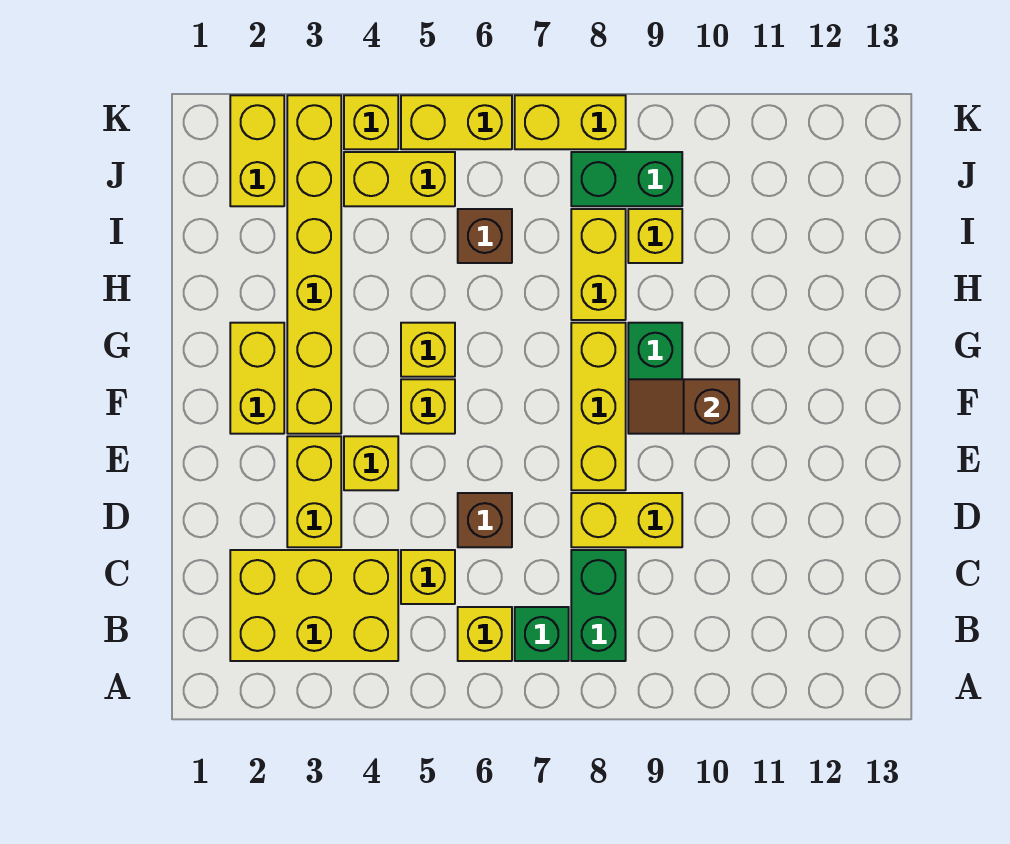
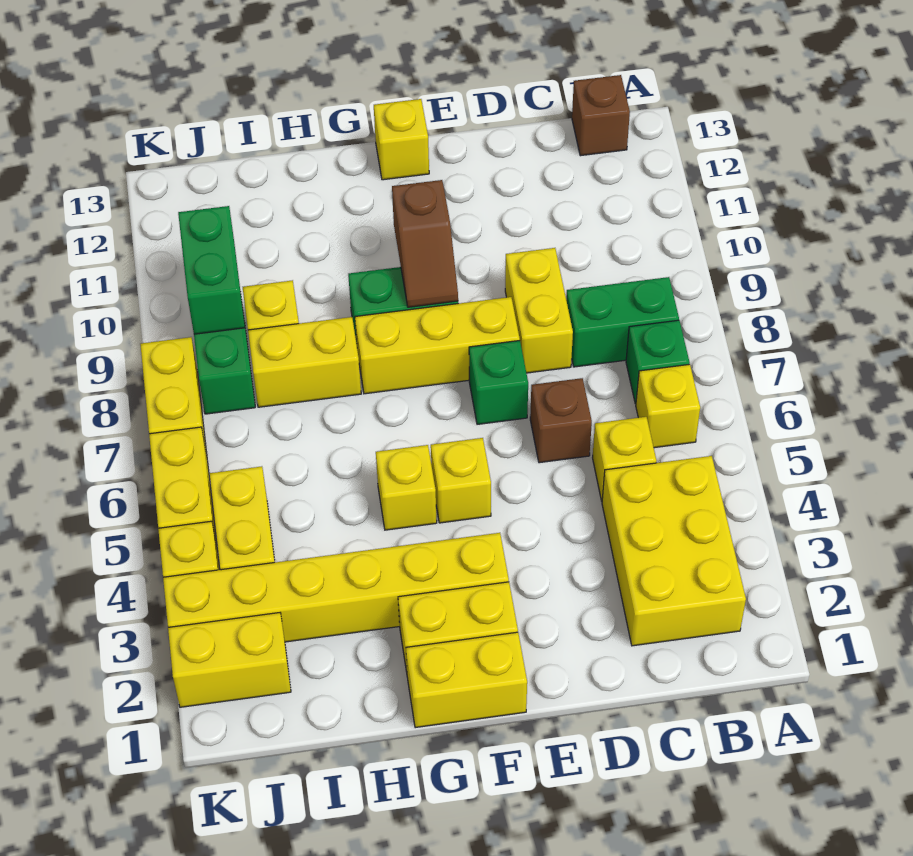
yellow brick D3:E3 level 1 -> yellow brick F1:G1 level 1
yellow brick E4 level 1 -> yellow brick F13 level 1
none -> green brick E7 level 1
brown brick I6 level 1 -> brown brick B13 level 1
none -> green brick J9:J10 level 2

